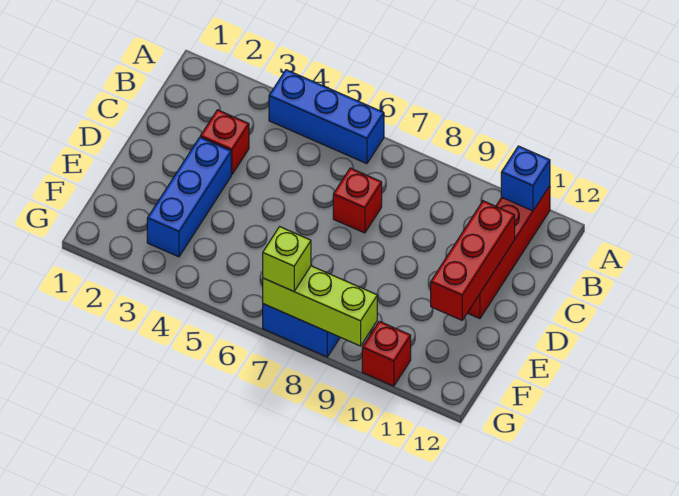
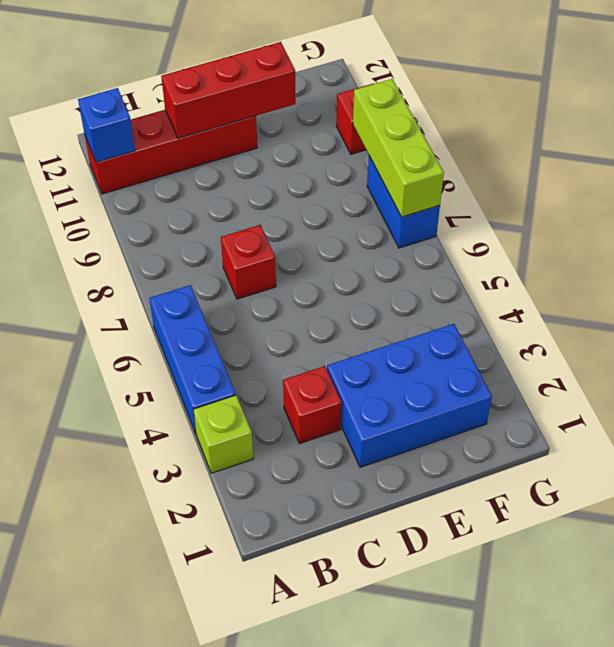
blue brick D3:F3 level 1 -> blue brick D2:F3 level 1
lime brick G7 level 3 -> lime brick A3 level 1

